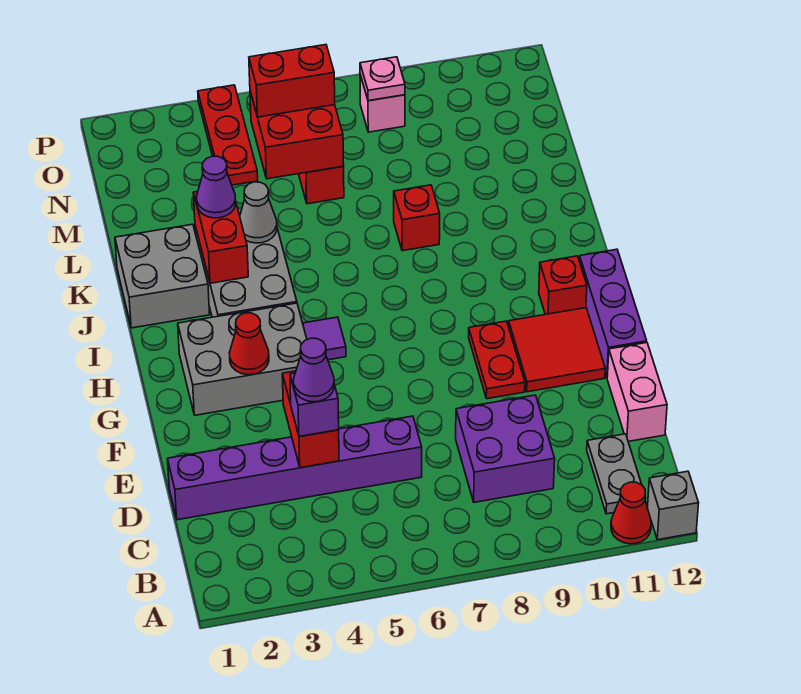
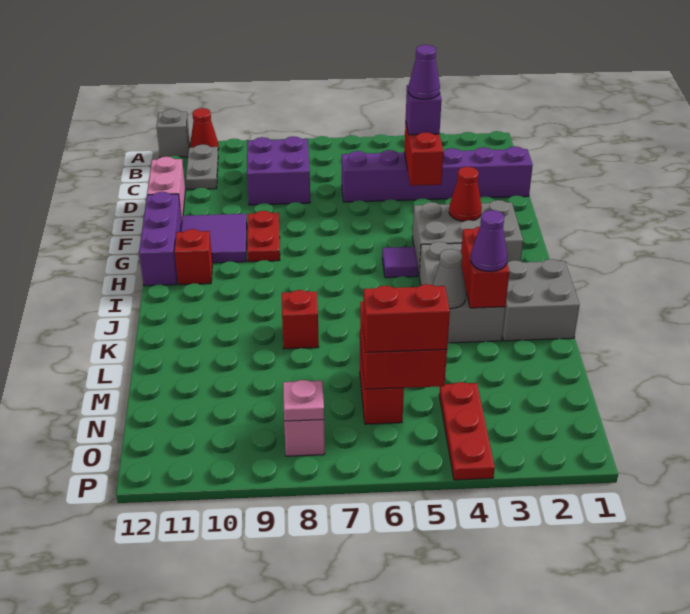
red tile F10:G11 level 1 -> purple tile F10:G11 level 1

